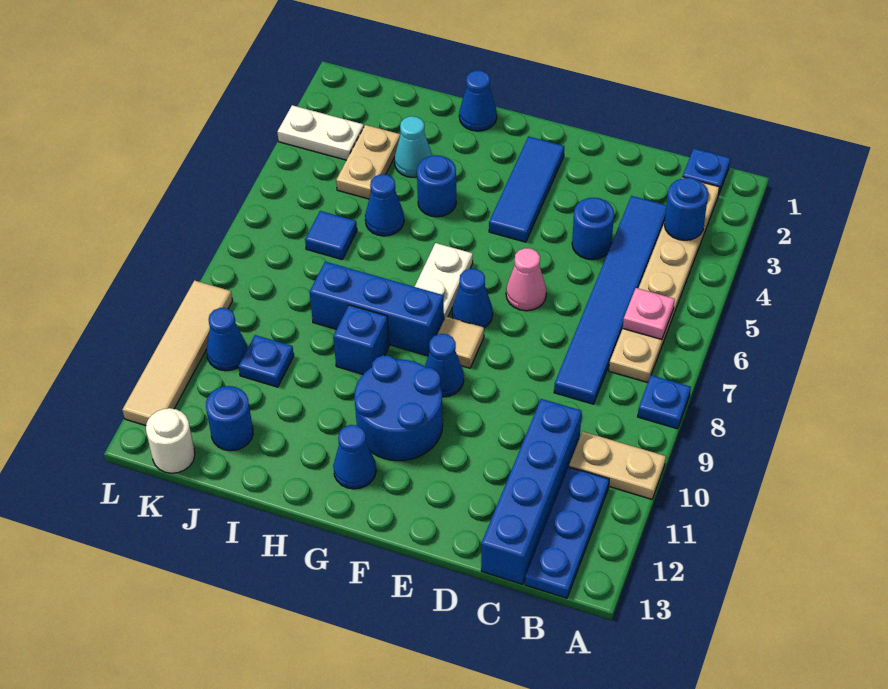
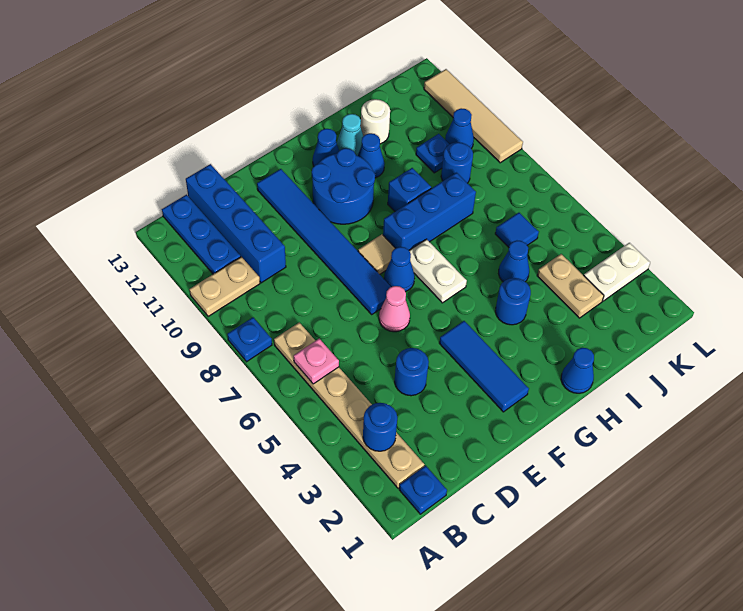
blue tile C3:C8 level 1 -> blue tile E7:E12 level 1
blue cone F9 level 1 -> blue cone H11 level 1
cyan cone I3 level 1 -> cyan cone H12 level 1
blue round brick J12 level 1 -> blue round brick J9 level 1
white round brick K13 level 1 -> white round brick I12 level 1

